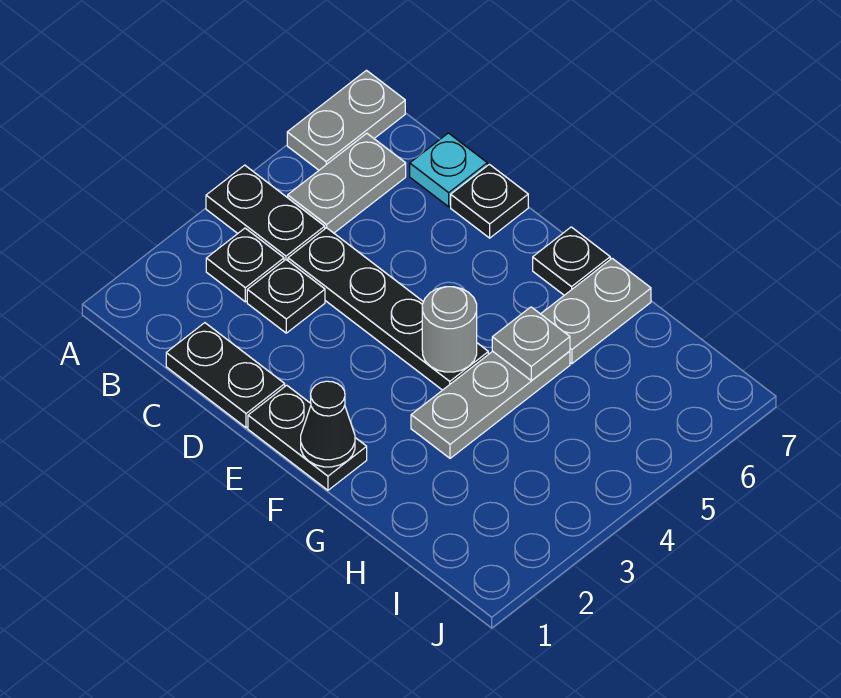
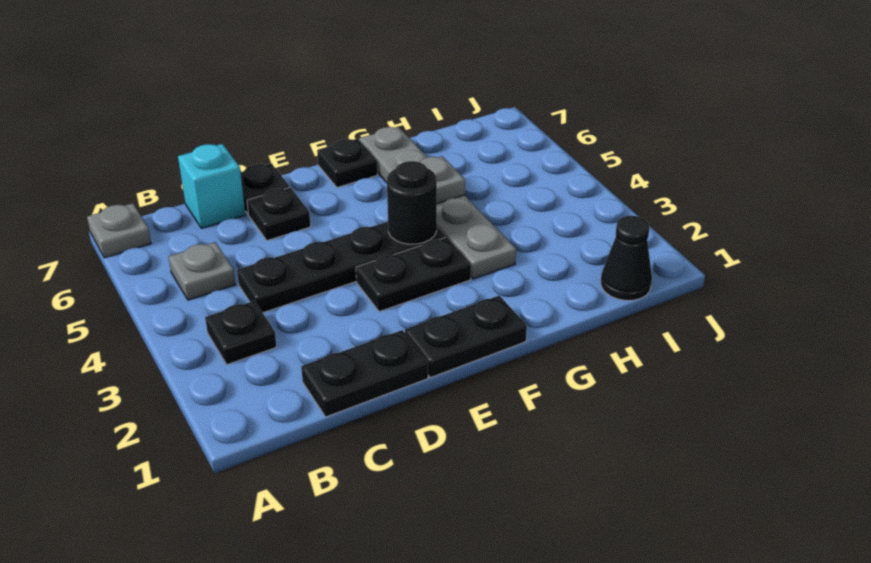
black plate A4:B4 level 1 -> black plate E3:F3 level 1
grey plate A6:A7 level 1 -> grey plate A7 level 1
grey plate B5:B6 level 1 -> grey plate B5 level 1
black plate C3 level 1 -> black plate D6 level 1
cyan plate C7 level 1 -> cyan brick C7 level 1
black cone F1 level 2 -> black cone I1 level 1
grey round brick F4 level 2 -> black round brick F4 level 2

